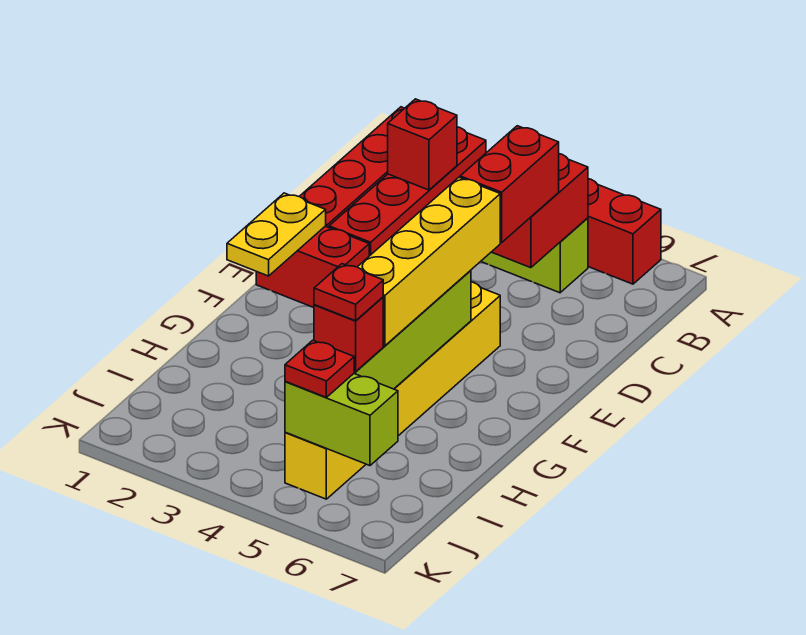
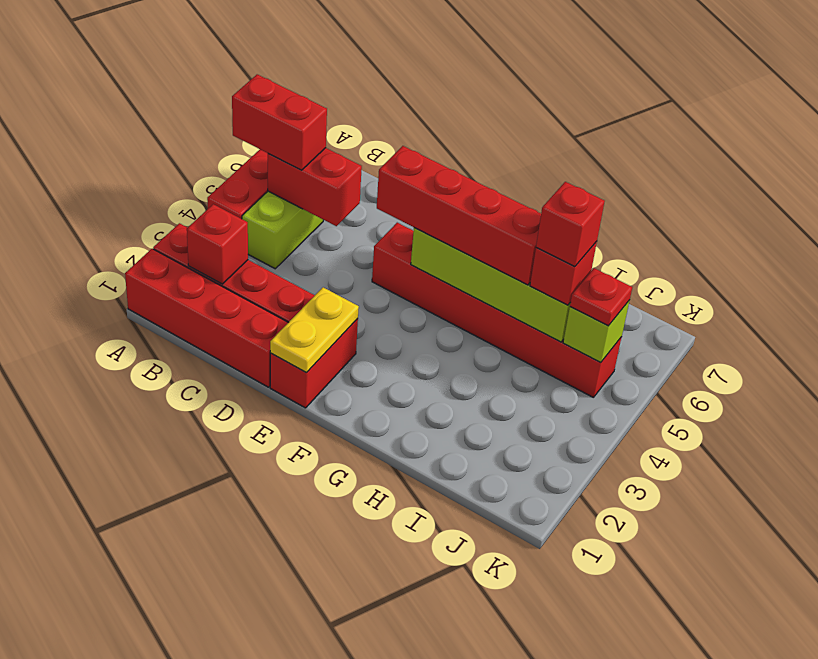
red brick C5:D5 level 3 -> red brick A5:B5 level 3
yellow plate E1:F1 level 2 -> yellow plate E1:E2 level 2
yellow brick E5:J5 level 1 -> red brick E5:J5 level 1
yellow brick E5:H5 level 3 -> red brick E5:H5 level 3
red plate I5 level 4 -> red brick I5 level 4
lime brick J5:J6 level 2 -> lime brick J5 level 2

